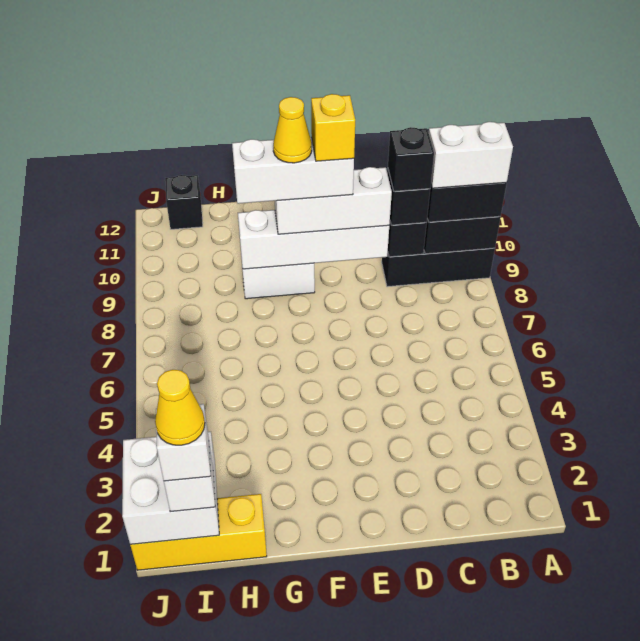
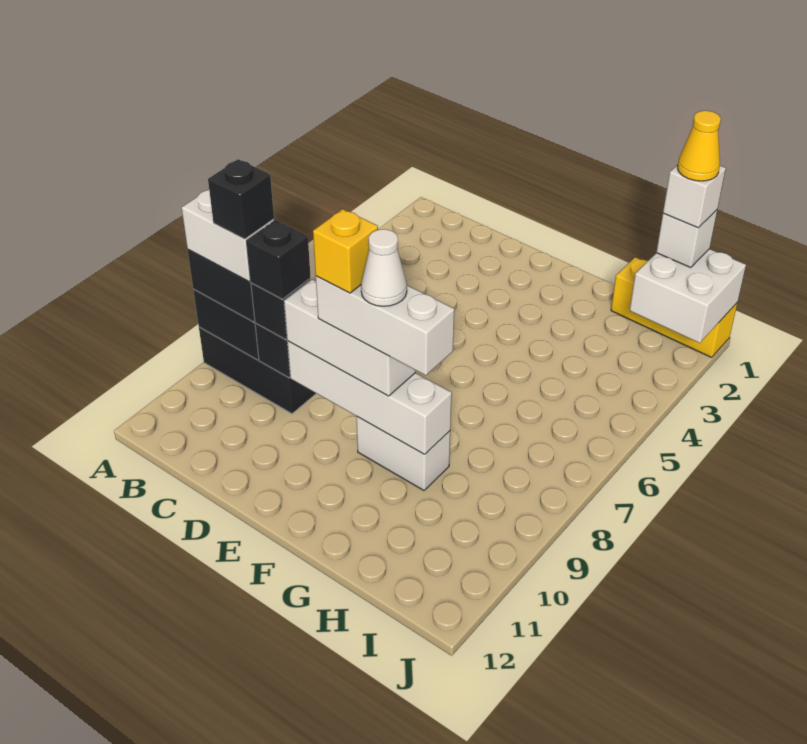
yellow cone F9 level 5 -> white cone F9 level 5
black brick I12 level 1 -> black brick B9 level 5

